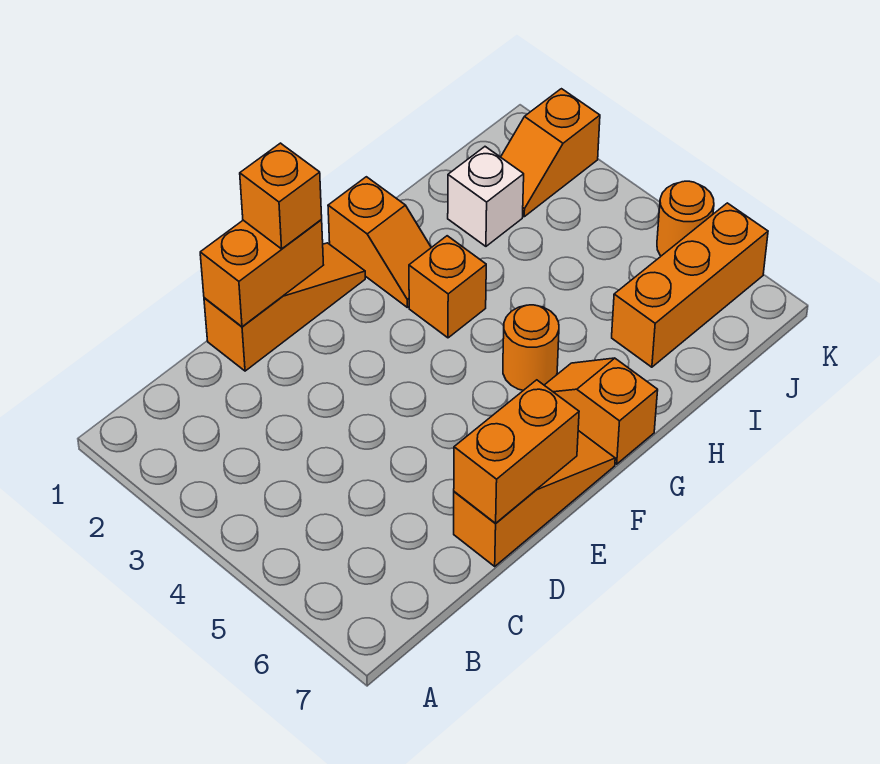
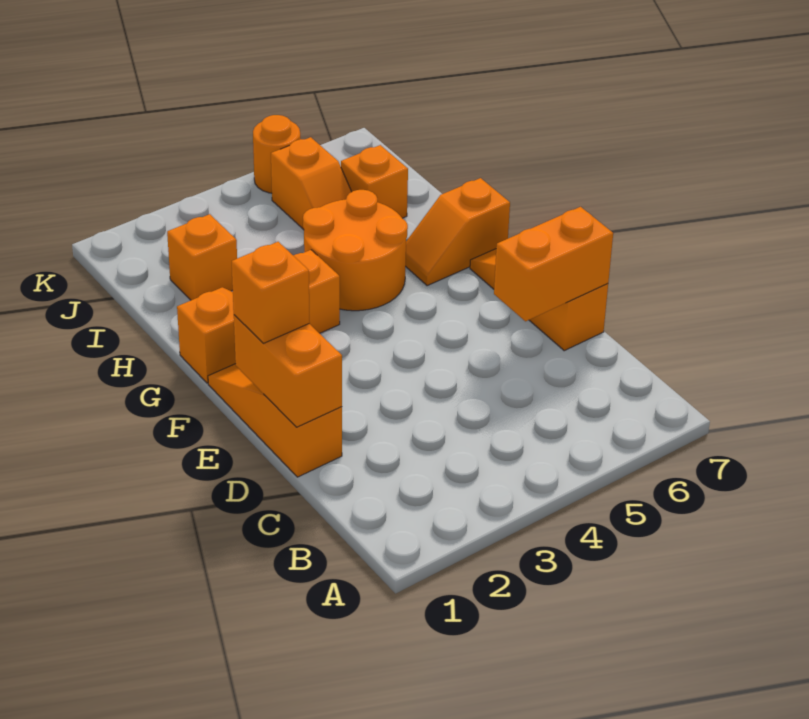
orange brick D7:E7 level 2 -> orange brick D6:D7 level 2
orange round brick G5 level 1 -> orange round brick G4:H5 level 1
white brick I2 level 1 -> orange brick I2 level 1
orange brick I6:K6 level 1 -> orange brick I6 level 1
orange slope J2:K2 level 1 top K -> orange slope I5:J5 level 1 top J

